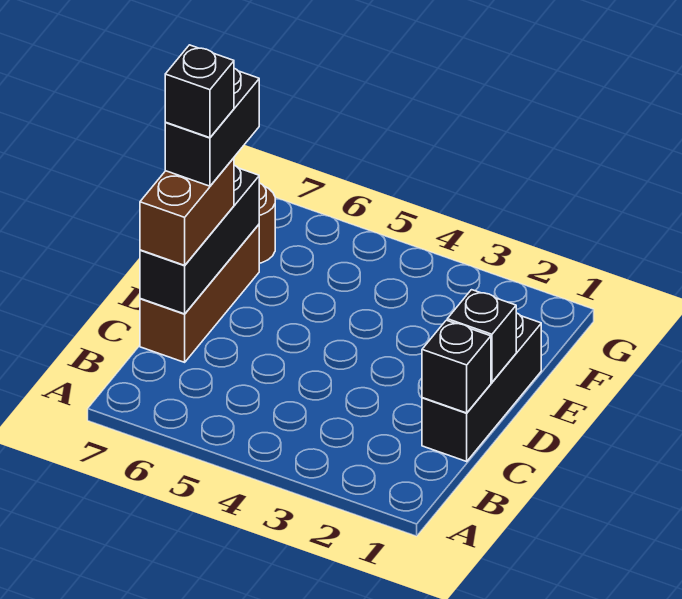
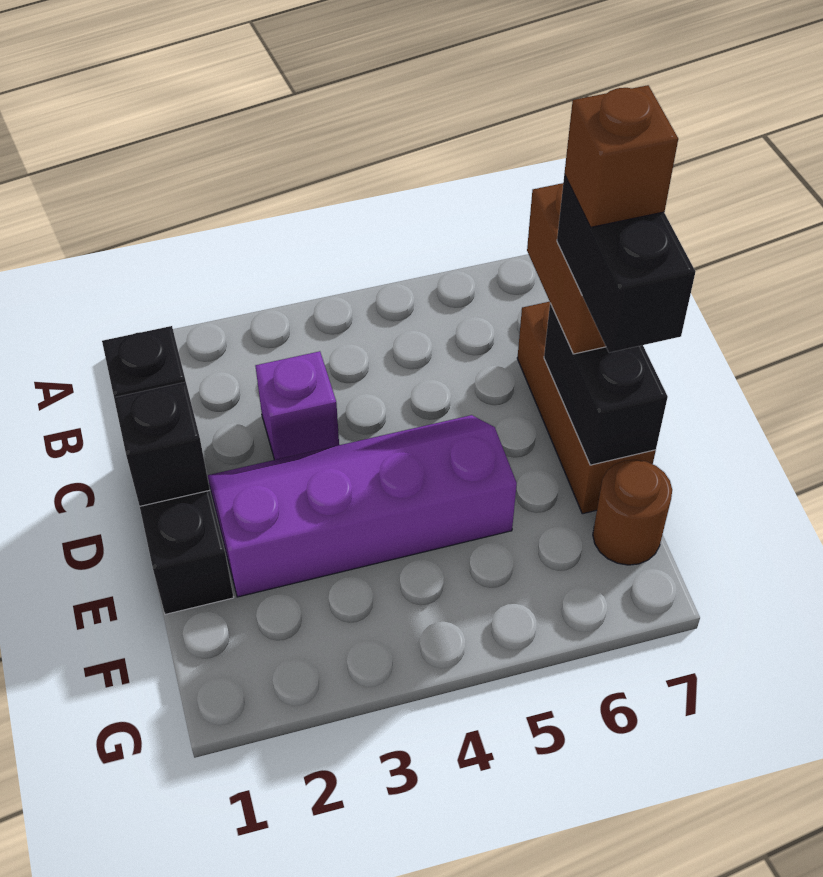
none -> purple brick C3 level 1
black brick C7:E7 level 2 -> black brick D7:E7 level 2
none -> purple slope D2:E5 level 1 top E
black brick D7 level 5 -> brown brick D7 level 5

